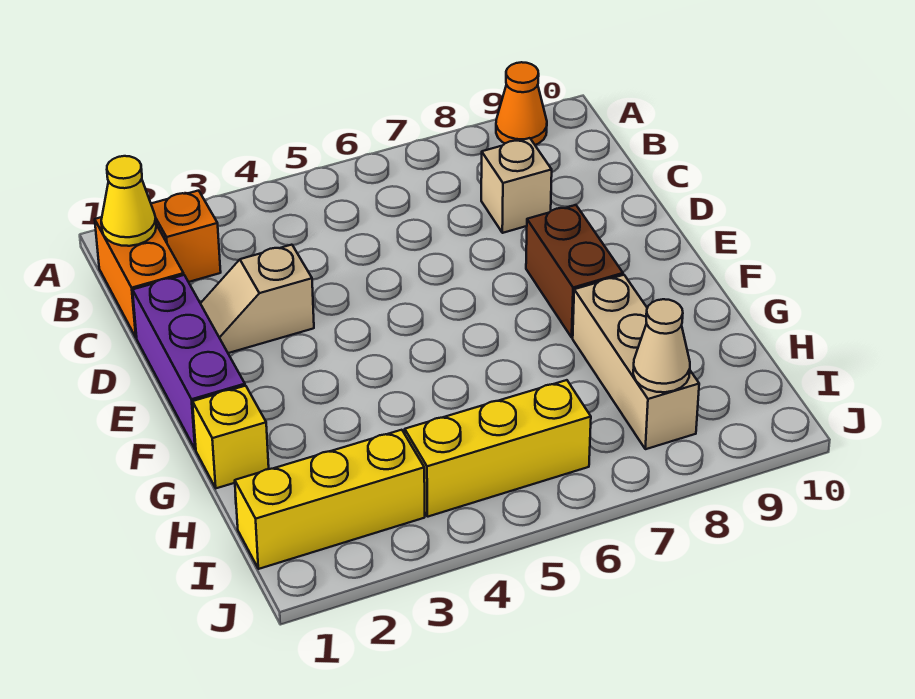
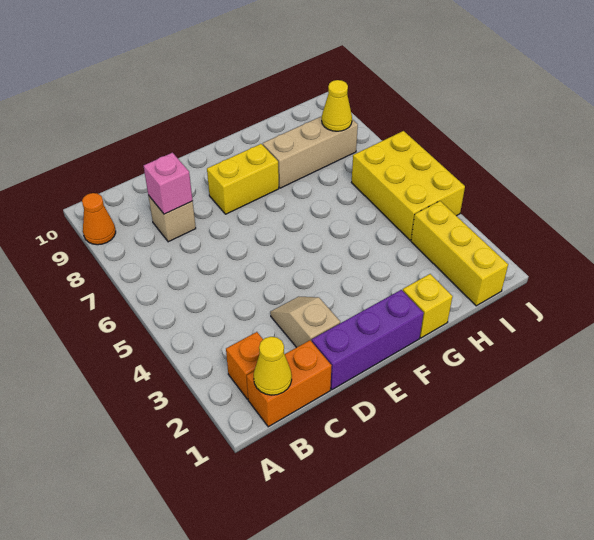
none -> pink brick C8 level 2
tan slope D2:D3 level 1 top 3 -> tan slope D2:D3 level 1 top 2
brown brick E8:F8 level 1 -> yellow brick E8:F8 level 1
yellow brick I4:I6 level 1 -> yellow brick I4:J6 level 1
tan cone I8 level 2 -> yellow cone I8 level 2

